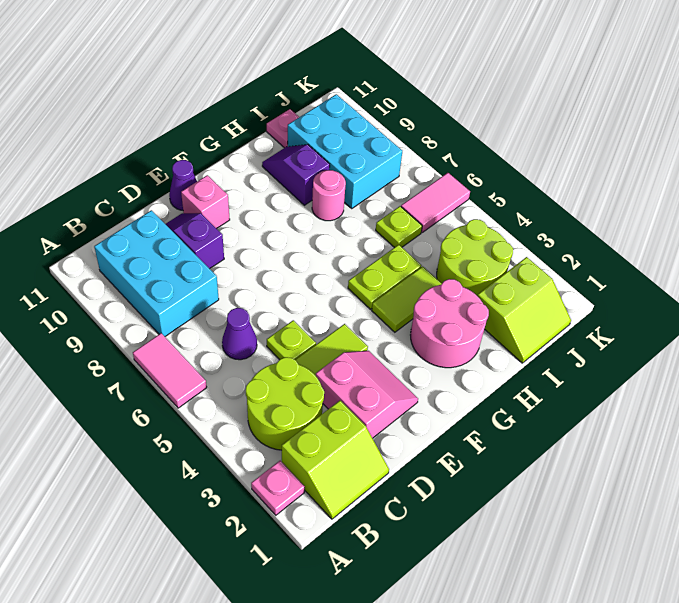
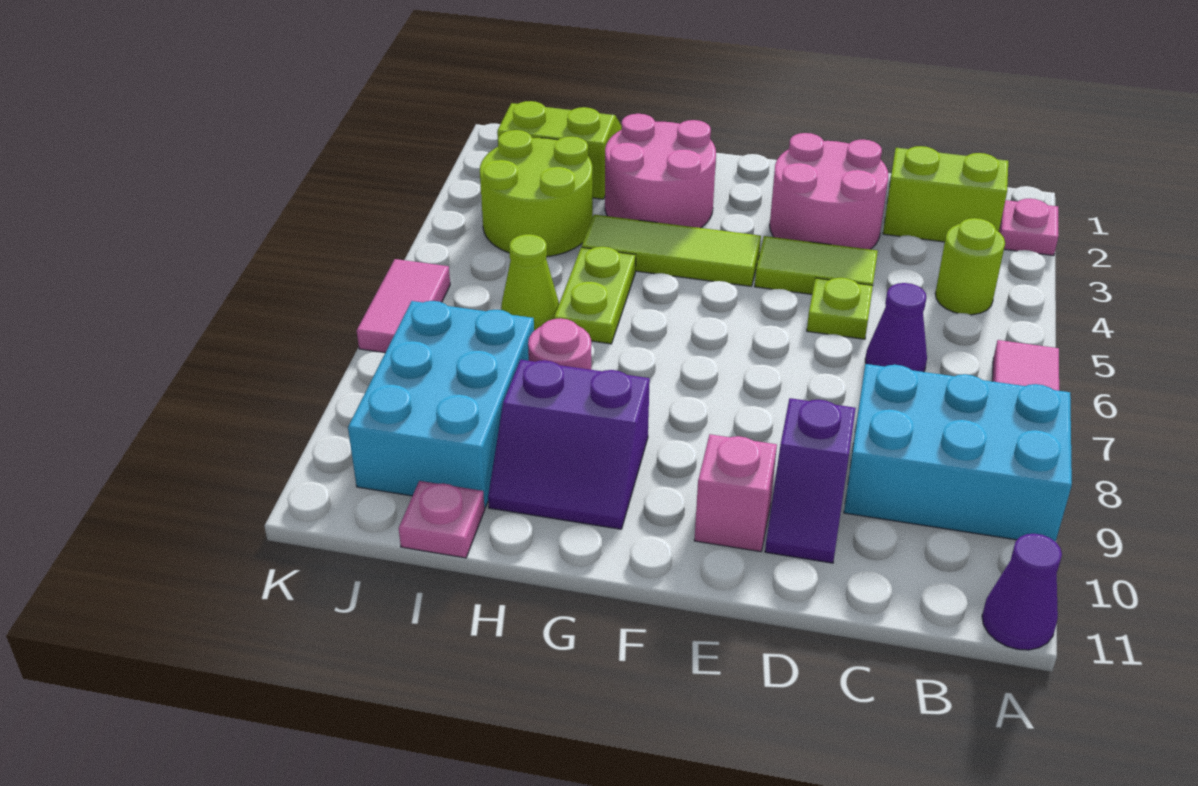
lime round brick B3:C4 level 1 -> lime round brick B4 level 1
cyan brick B8:C10 level 1 -> cyan brick A8:C9 level 1
pink slope D2:E3 level 1 top D -> pink round brick D2:E3 level 1
purple cone E11 level 1 -> purple cone A11 level 1
lime tile G4:H4 level 1 -> lime tile F4:H4 level 1
lime plate G5:H5 level 1 -> lime plate H5:H6 level 1
purple slope H9:H10 level 1 top 9 -> purple slope G9:H10 level 1 top 9
lime plate I6 level 1 -> lime cone I6 level 1
pink tile J6:K6 level 1 -> pink tile K6:K7 level 1

